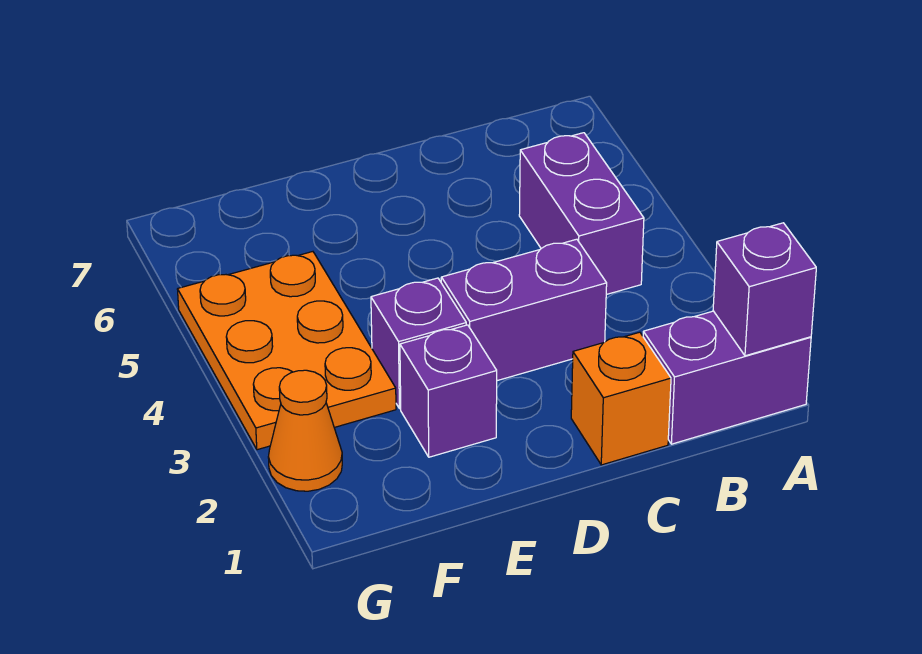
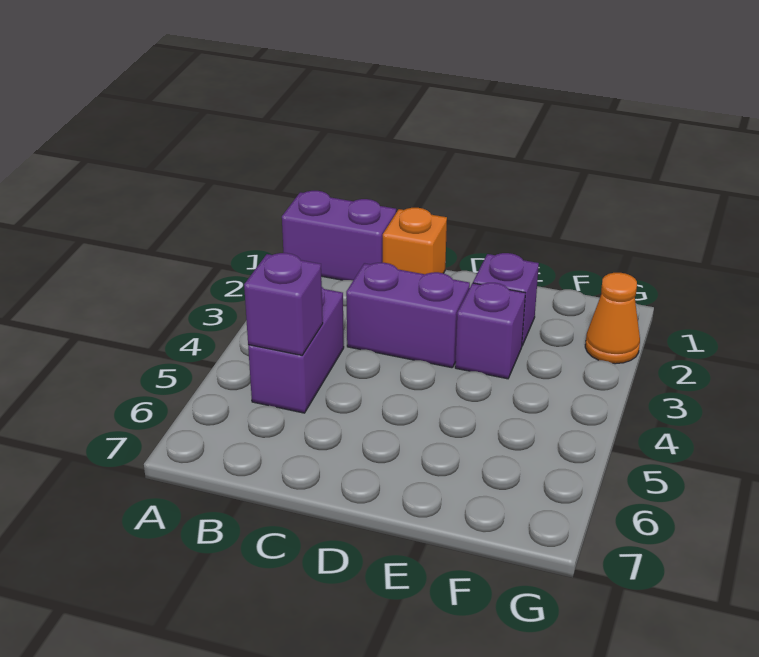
purple brick A1 level 2 -> purple brick B5 level 2
orange plate F3:G5 level 1 -> none

